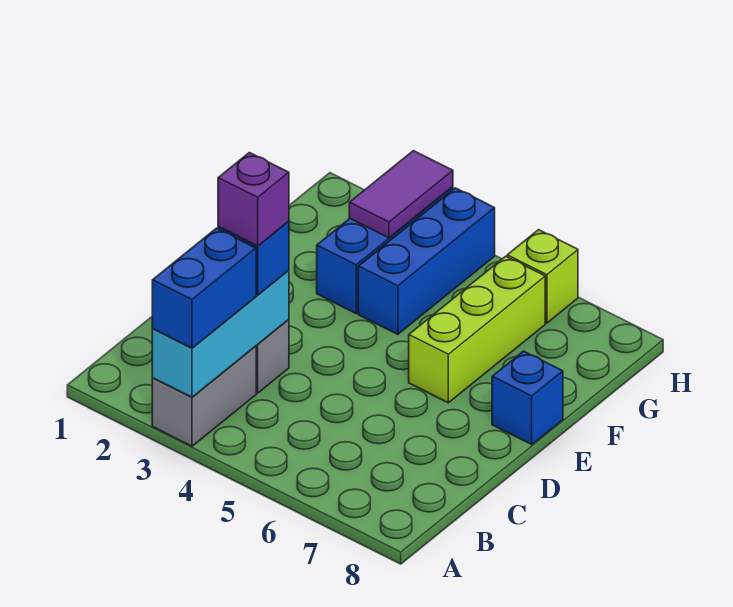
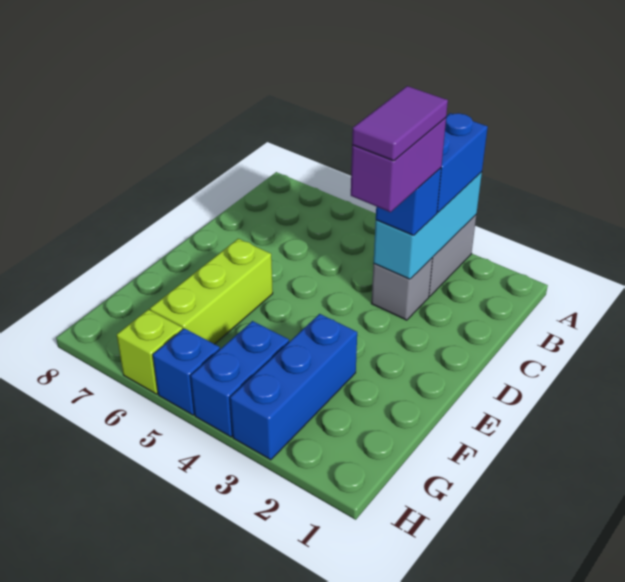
purple brick C3 level 4 -> purple brick C3:D3 level 4
blue brick E8 level 1 -> blue brick H5 level 1
blue brick F4:H4 level 1 -> blue brick G4:H4 level 1
purple tile G3:H3 level 2 -> purple tile C3:D3 level 5

